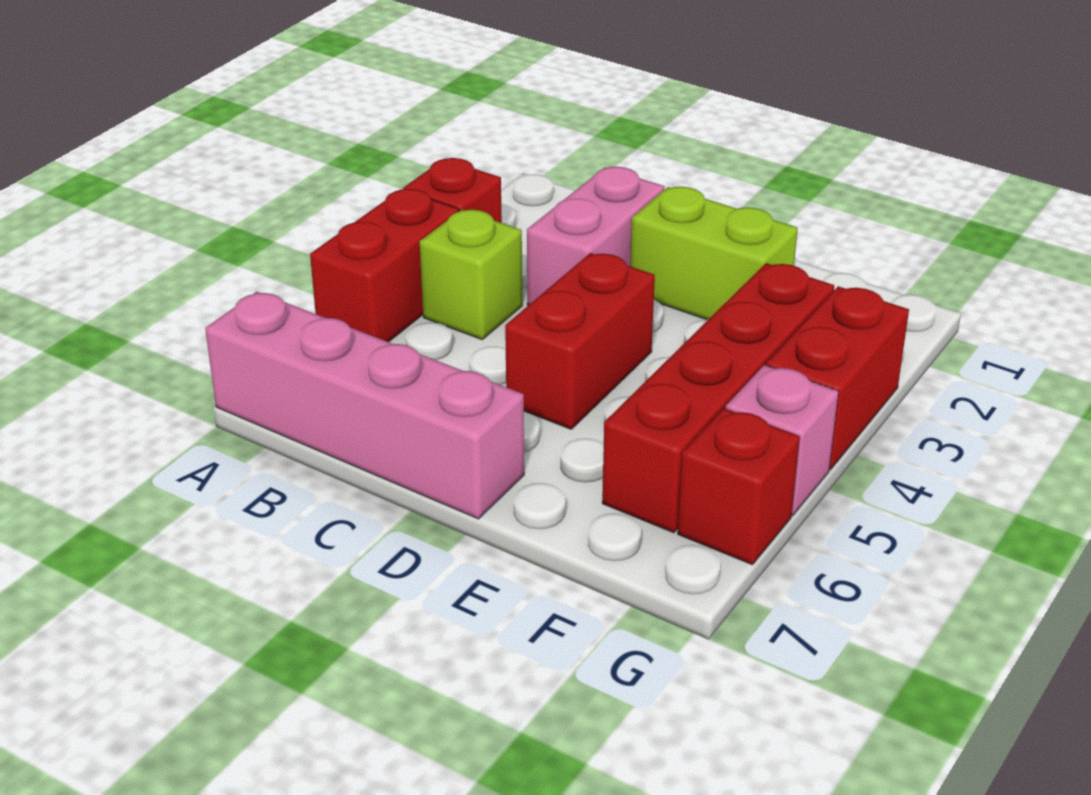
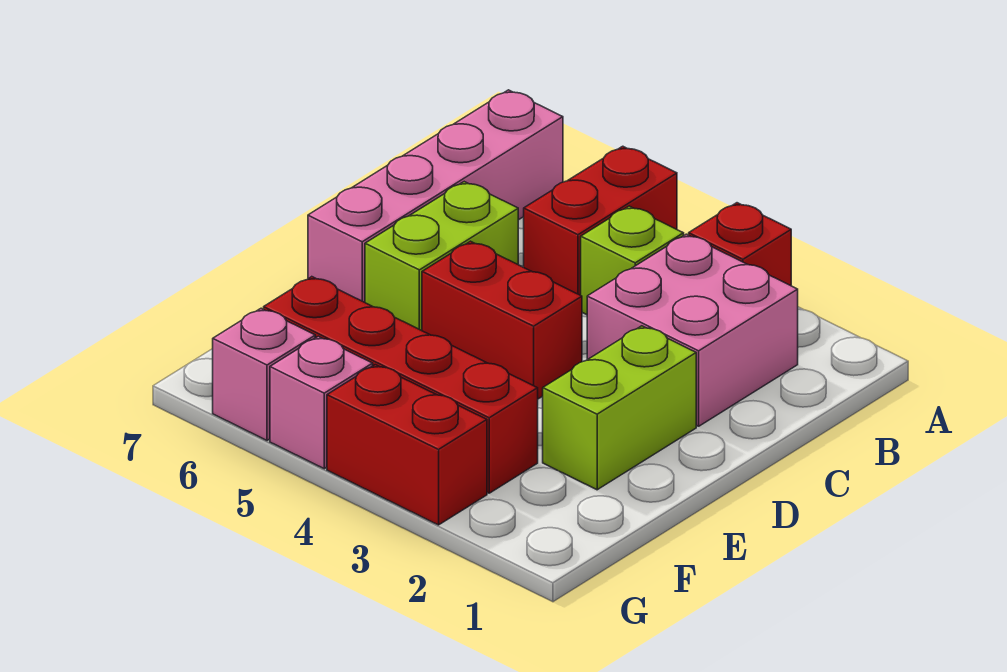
red brick A4:A5 level 1 -> red brick A5:B5 level 1
pink brick C2:C3 level 1 -> pink brick B2:C3 level 1
none -> lime brick C6:D6 level 1
red brick G6 level 1 -> pink brick G6 level 1

